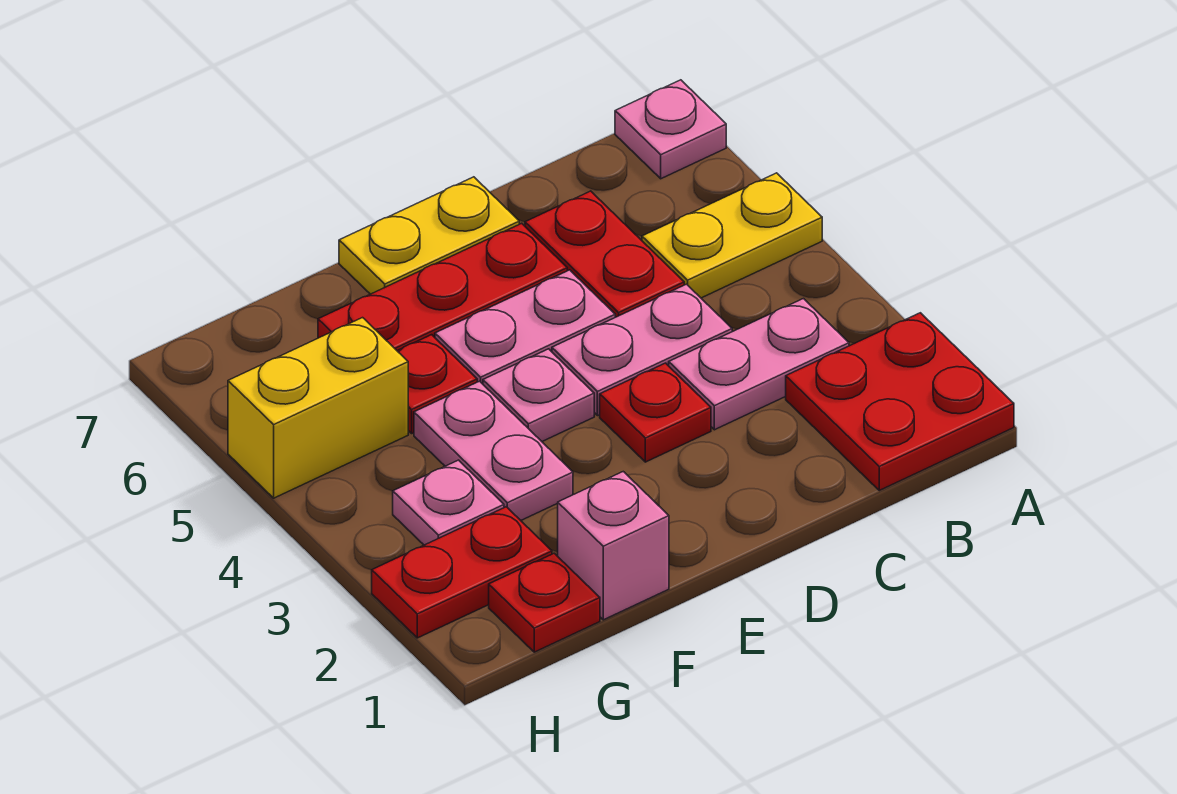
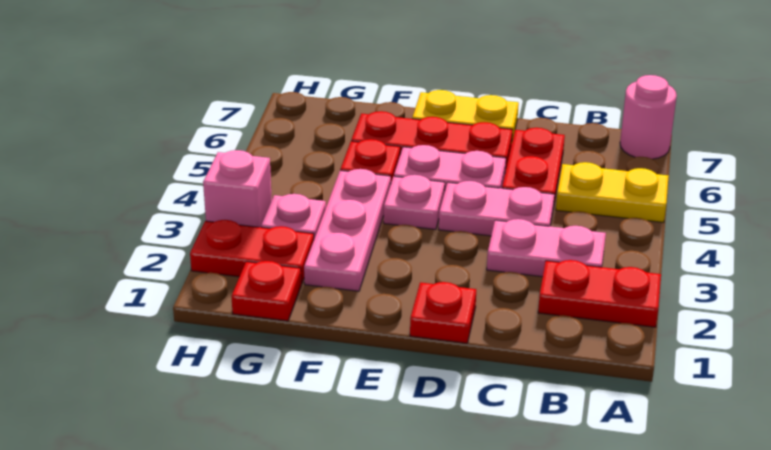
red plate A1:B2 level 1 -> red plate A2:B2 level 1
pink plate A7 level 1 -> pink round brick A7 level 1
red plate D3 level 1 -> red plate D1 level 1
pink brick F1 level 1 -> pink brick H3 level 1
pink plate F3:F4 level 1 -> pink plate F2:F4 level 1
yellow brick G5:H5 level 1 -> none

